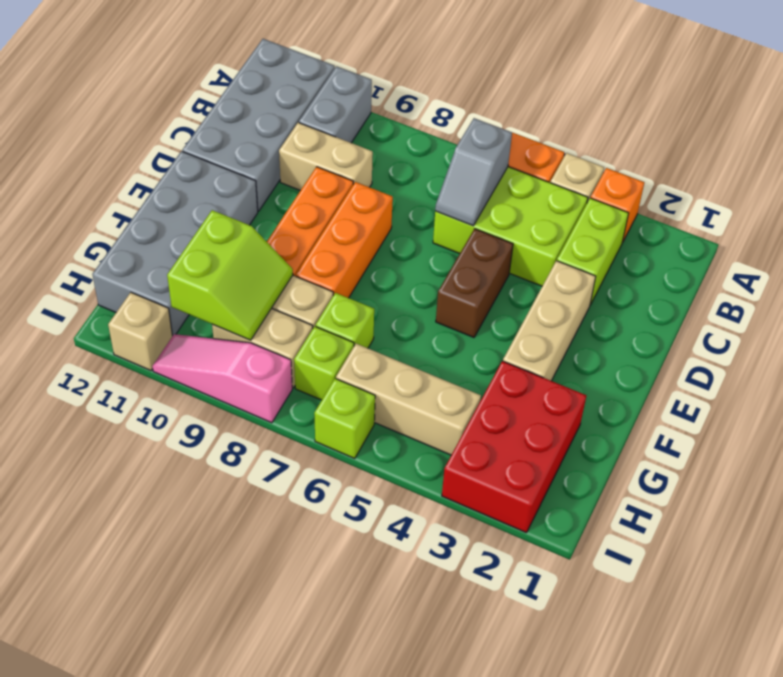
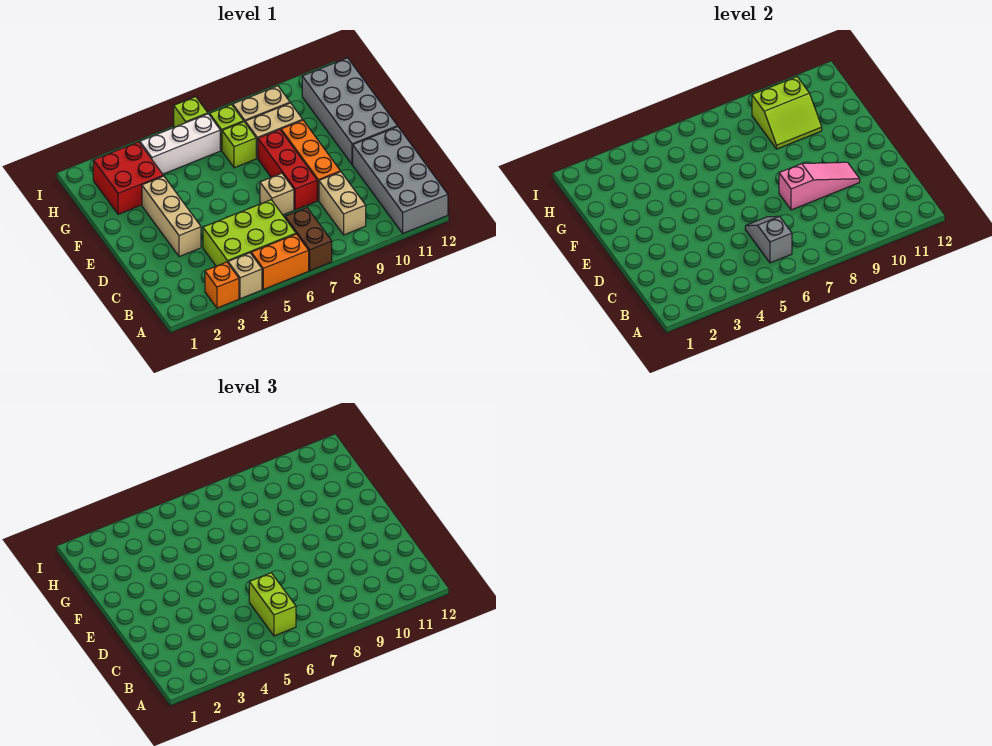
grey brick A10:B10 level 1 -> none
lime brick B3:C3 level 1 -> lime brick B6:C6 level 3
tan brick C9:C10 level 1 -> tan brick B9:C9 level 1
brown brick D5:E5 level 1 -> brown brick A7:B7 level 1
orange brick D8:F8 level 1 -> red brick D8:F8 level 1
red brick G2:I3 level 1 -> red brick G2:H3 level 1
lime slope G9:H10 level 2 top 10 -> lime slope G9:H10 level 2 top H
tan brick H4:H6 level 1 -> white brick H4:H6 level 1
pink slope I8:I10 level 1 top 8 -> pink slope D8:D10 level 2 top 8
tan brick I11 level 1 -> tan brick D7 level 1

